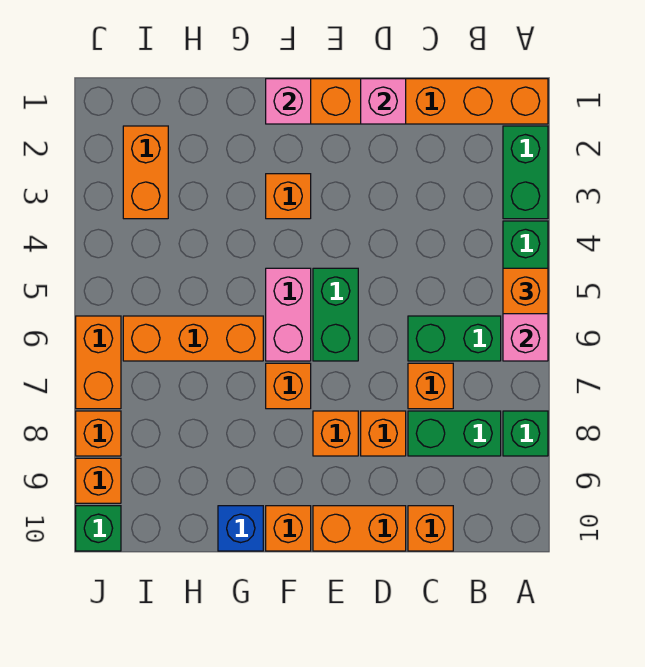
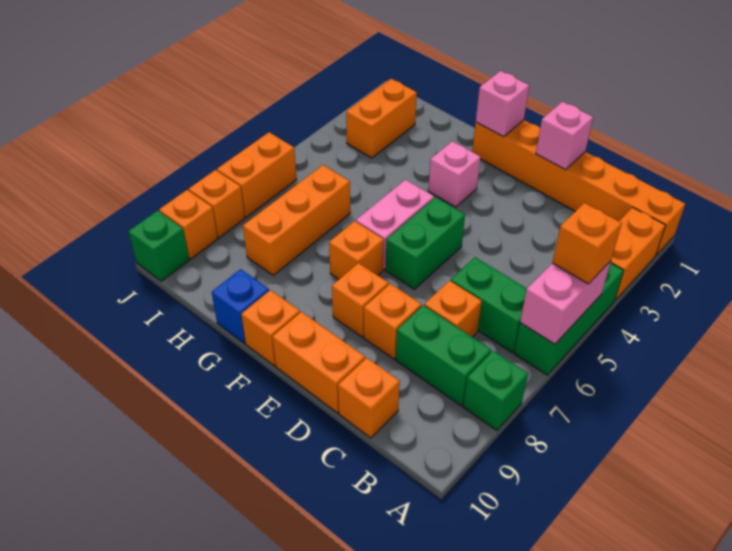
green brick A2:A3 level 1 -> orange brick A2:A3 level 1
orange brick F3 level 1 -> pink brick F3 level 1
orange brick G6:I6 level 1 -> orange brick H6:H8 level 1

